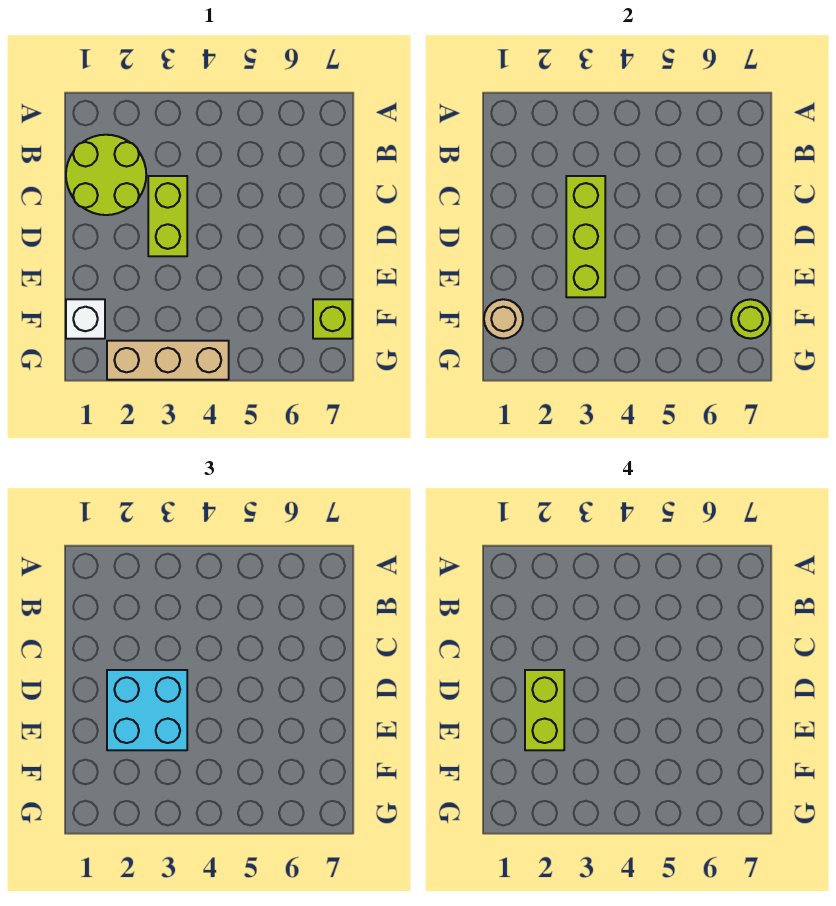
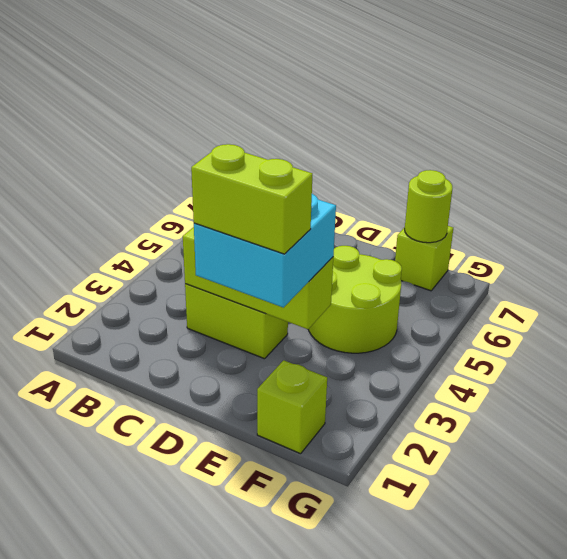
lime round brick B1:C2 level 1 -> lime round brick E4:F5 level 1
white brick F1 level 1 -> lime brick F1 level 1
tan round brick F1 level 2 -> none
tan brick G2:G4 level 1 -> none

